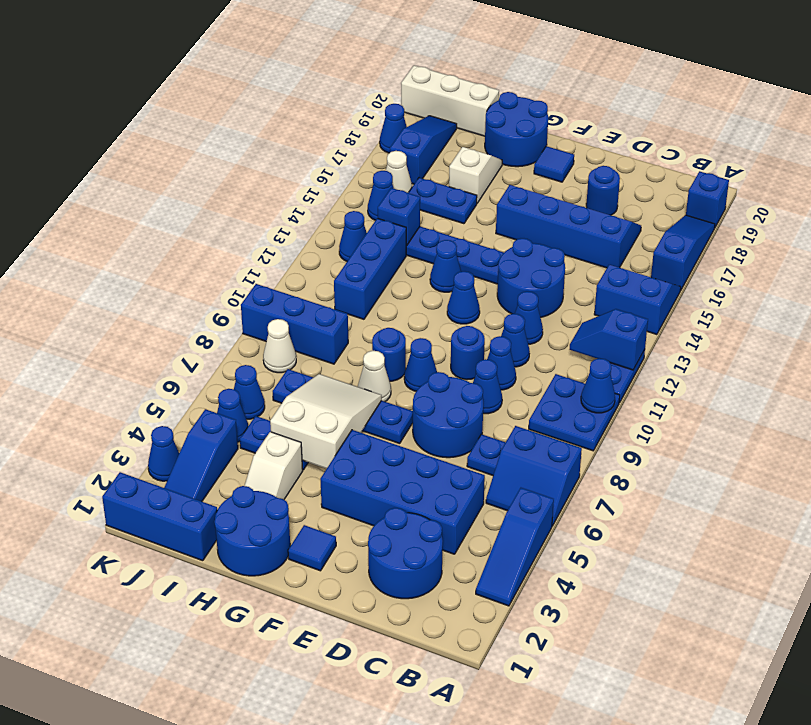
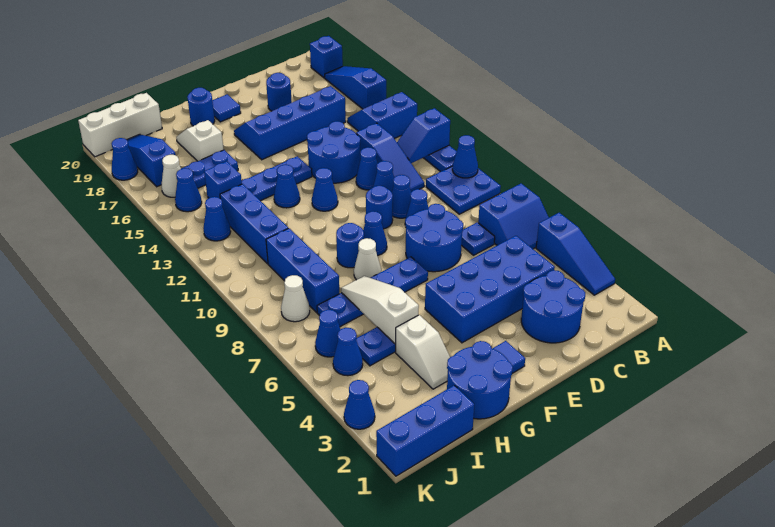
white slope G5:H7 level 2 top 5 -> white slope H5:H7 level 2 top 5
blue round brick G19:H20 level 1 -> blue round brick G19 level 1
blue brick I9:K9 level 1 -> blue brick I8:I10 level 1
blue slope J2:J4 level 1 top 4 -> blue slope C11:C13 level 1 top 13

